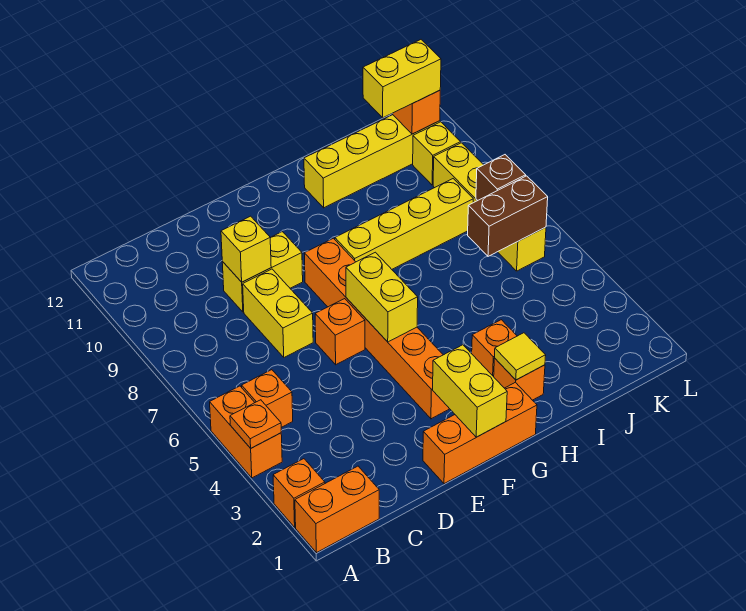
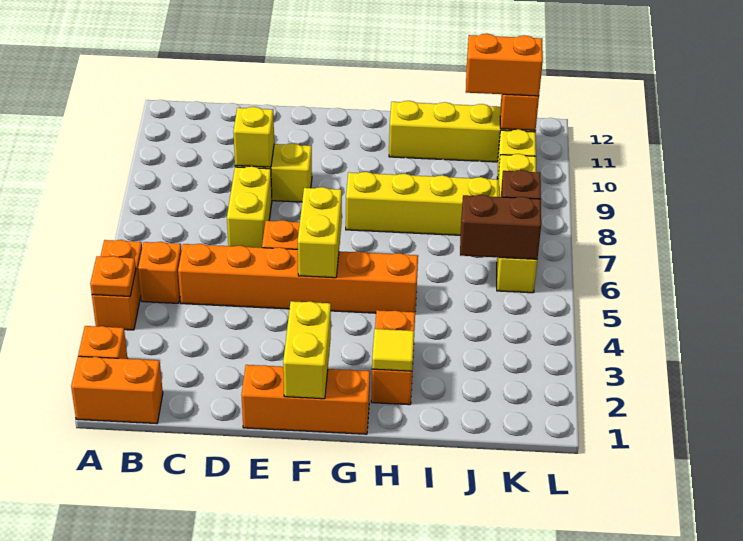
orange brick F3:F8 level 1 -> orange brick C5:H5 level 1
yellow brick J11:K11 level 3 -> orange brick J11:K11 level 3

